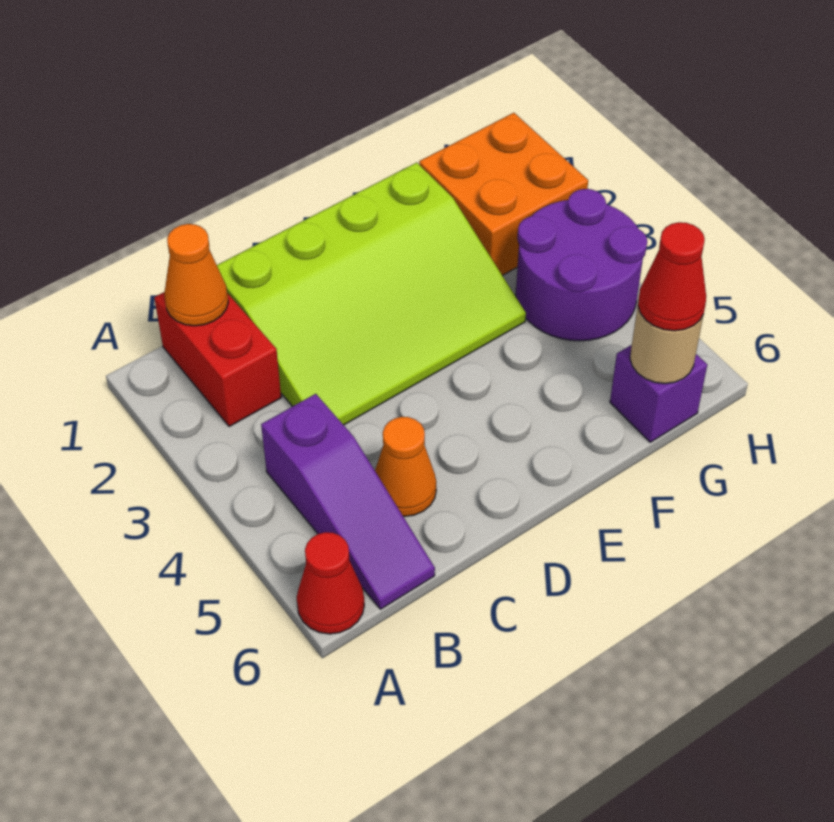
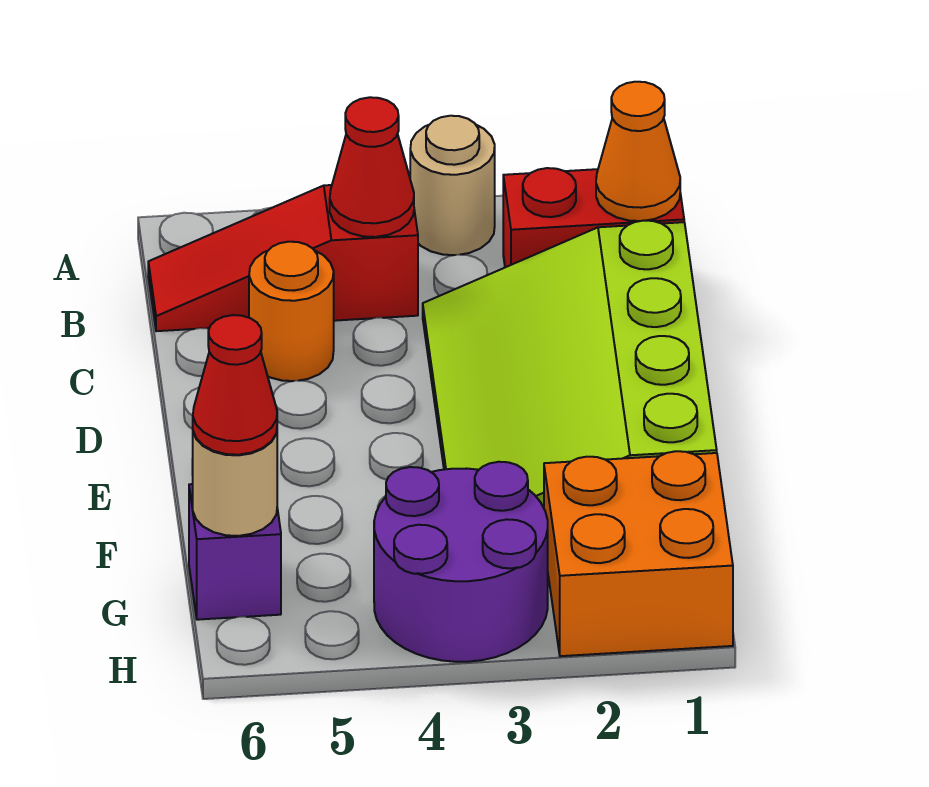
none -> tan round brick A3 level 1
red cone A6 level 1 -> red cone B4 level 2
purple slope B4:B6 level 1 top 4 -> red slope B4:B6 level 1 top 4
orange cone C5 level 1 -> orange round brick C5 level 1

